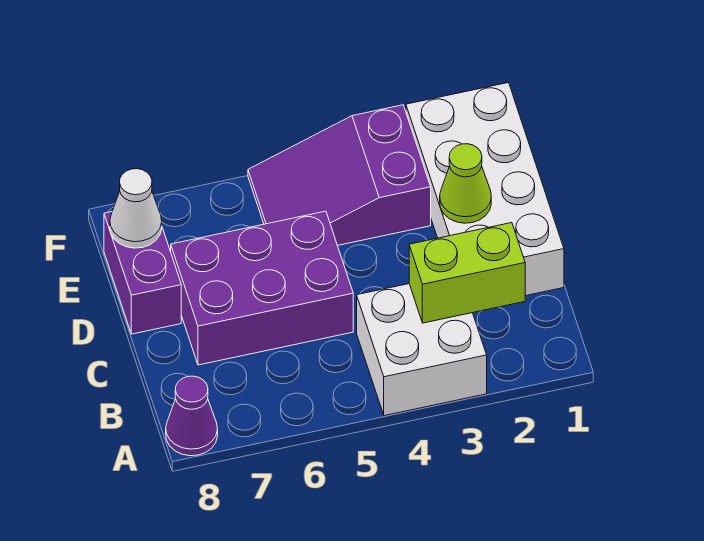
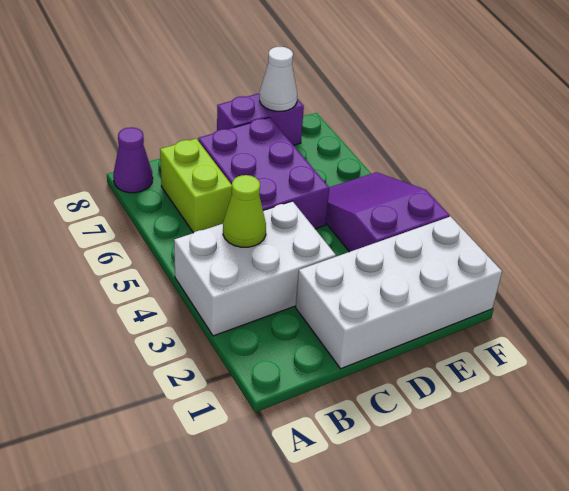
white brick A3:B4 level 1 -> white brick A3:C4 level 1
lime brick B2:B3 level 2 -> lime brick B6:B7 level 1
lime cone D2 level 2 -> lime cone B4 level 2

